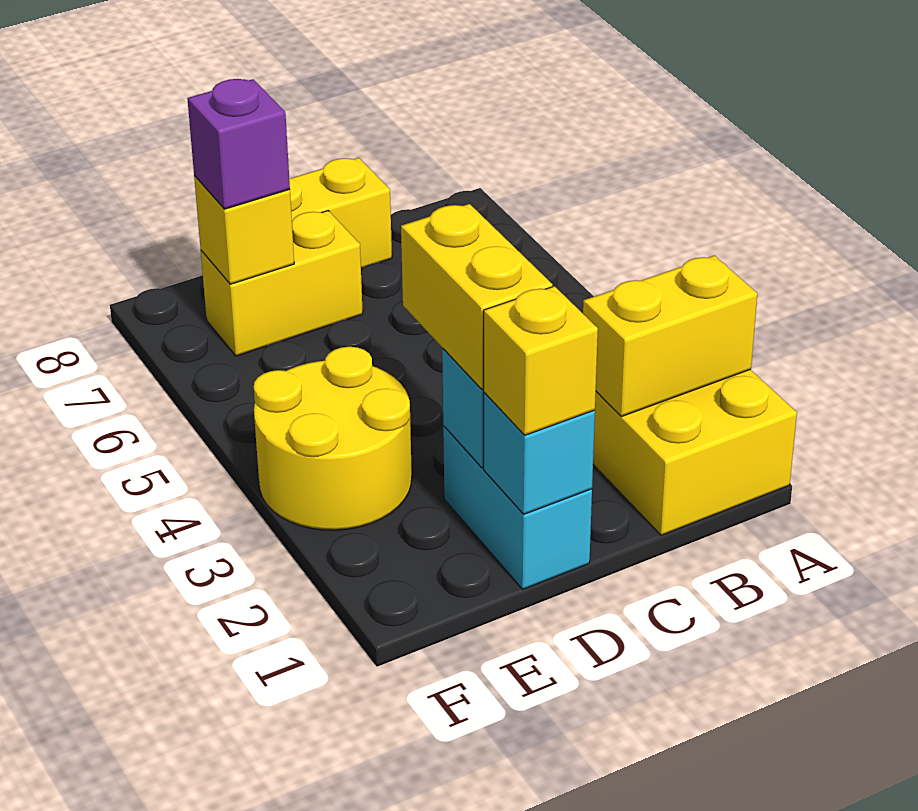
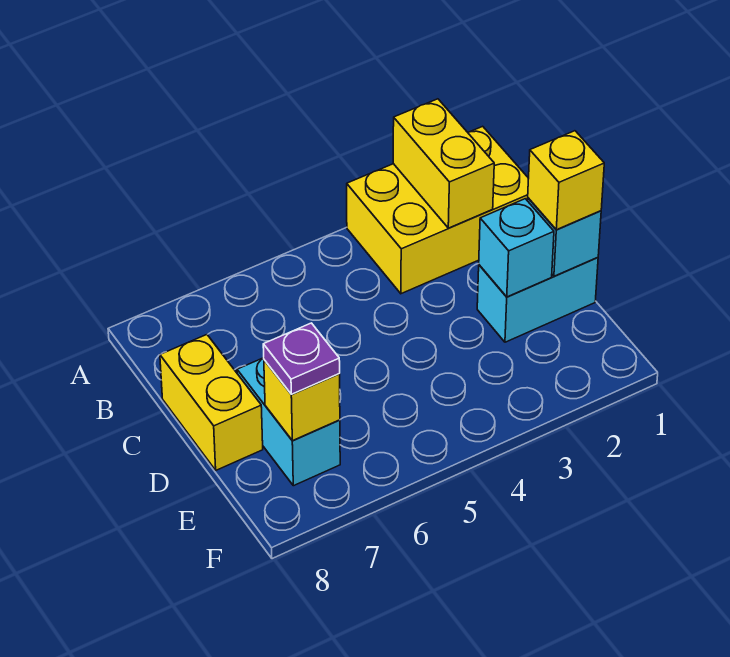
yellow brick D2:D3 level 3 -> none
yellow brick D7:E7 level 1 -> cyan brick D7:E7 level 1
yellow round brick E3:F4 level 1 -> none
purple brick E7 level 3 -> purple plate E7 level 3

